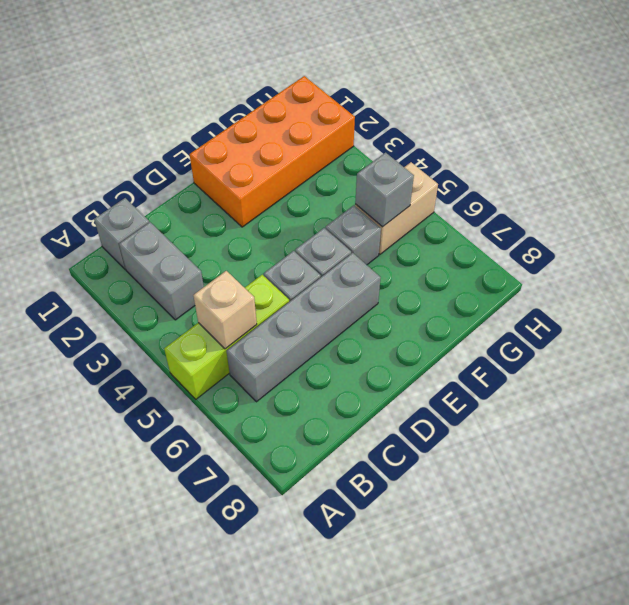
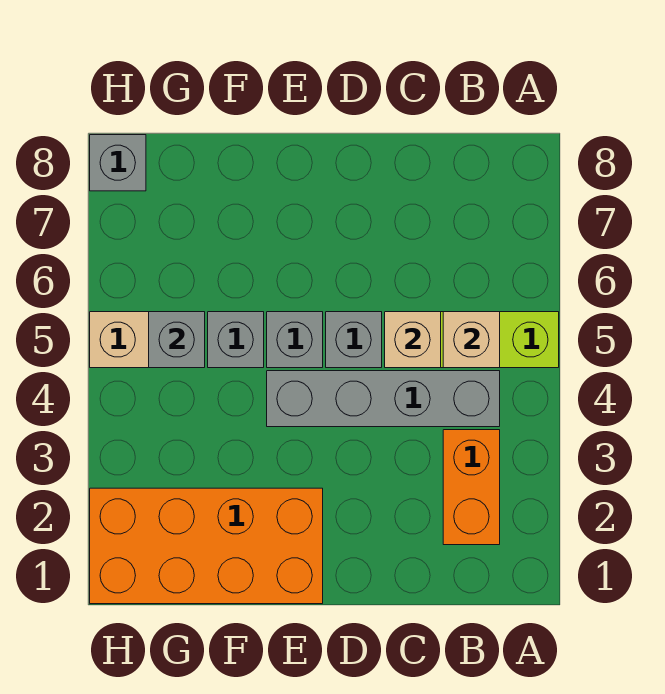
grey brick B1 level 1 -> grey brick H8 level 1
grey brick B2:B3 level 1 -> orange brick B2:B3 level 1
grey brick B6:E6 level 1 -> grey brick B4:E4 level 1
none -> tan brick C5 level 2

